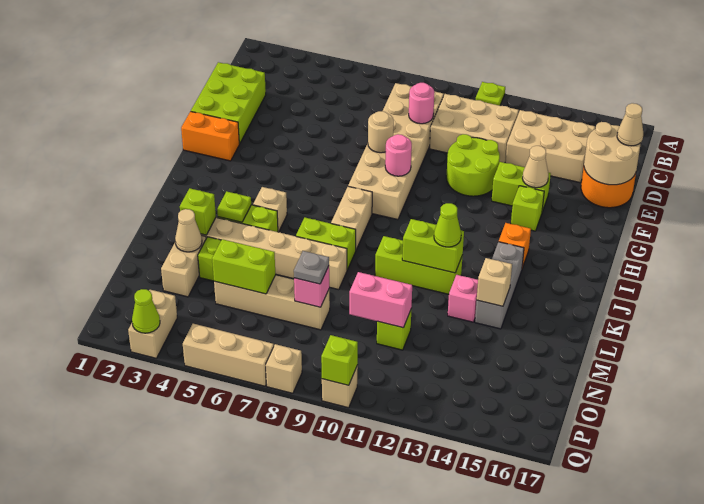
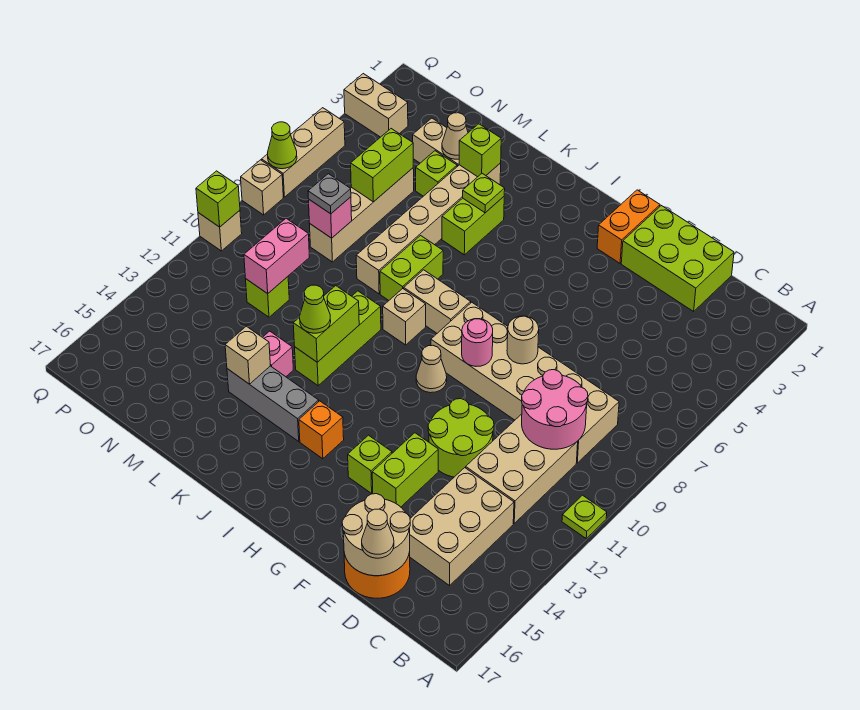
pink round brick D9 level 2 -> pink round brick C9:D10 level 2
tan cone F14 level 2 -> tan cone H10 level 1
tan brick J5 level 1 -> tan brick J9 level 1
lime cone Q3 level 2 -> lime cone Q7 level 2

